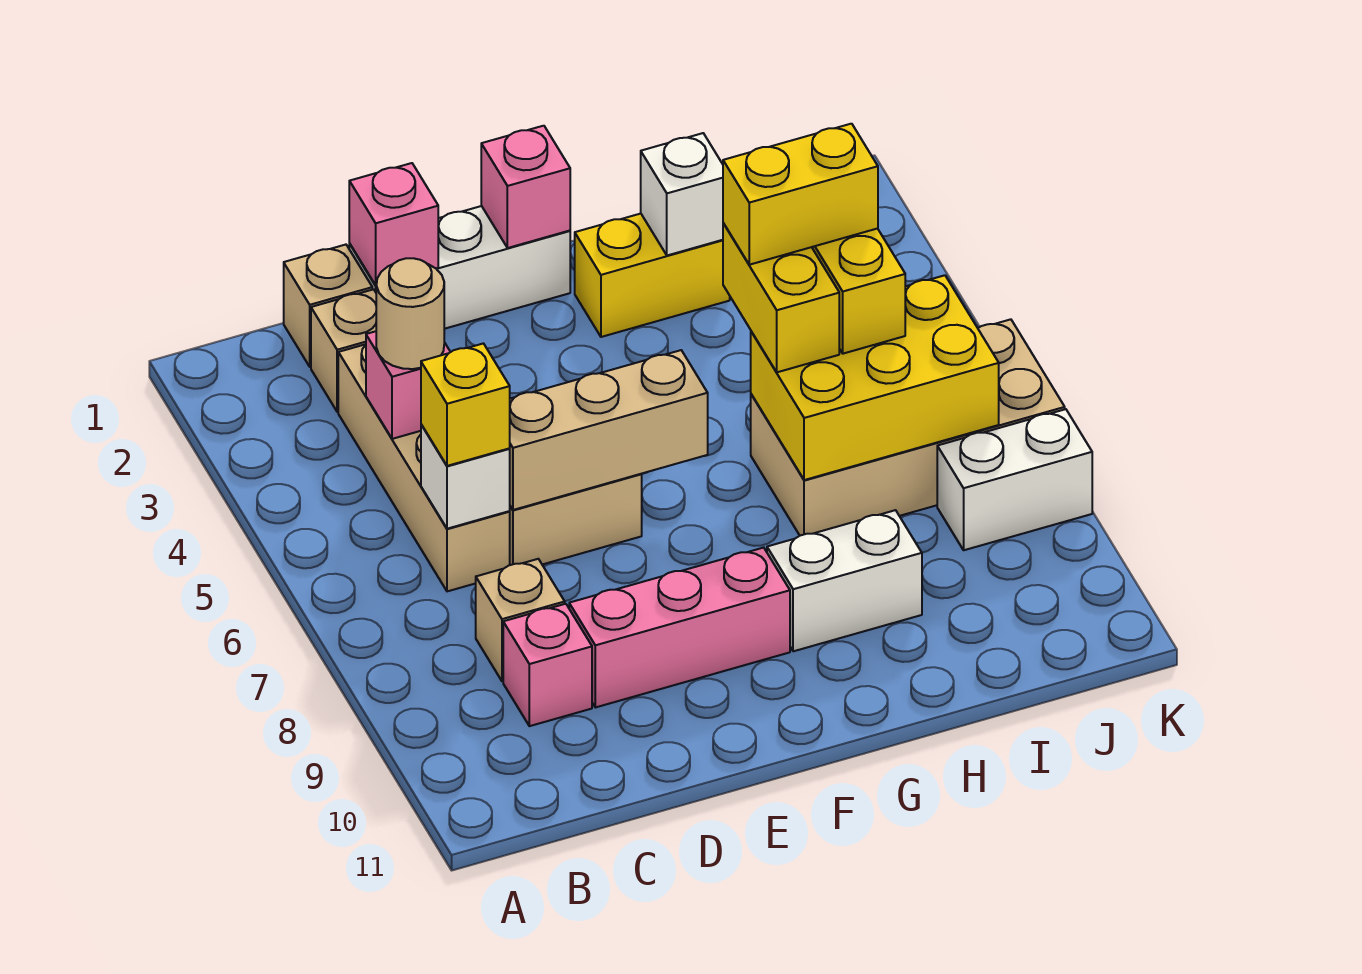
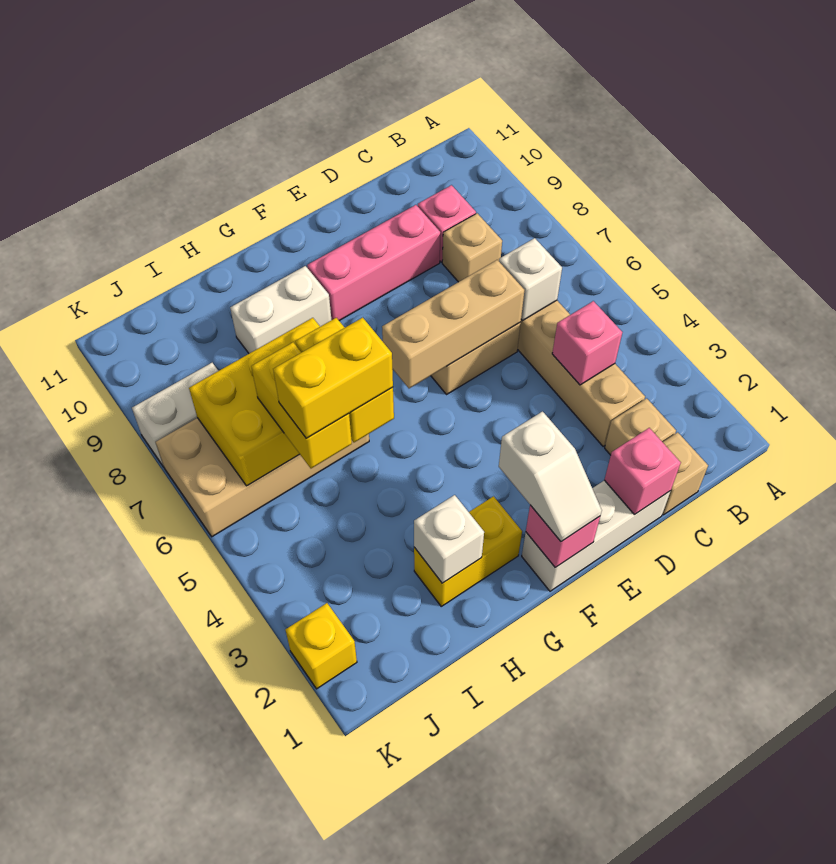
tan round brick C4 level 3 -> none
yellow brick C6 level 3 -> yellow brick K2 level 1
none -> white slope F1:F2 level 3 top 2

